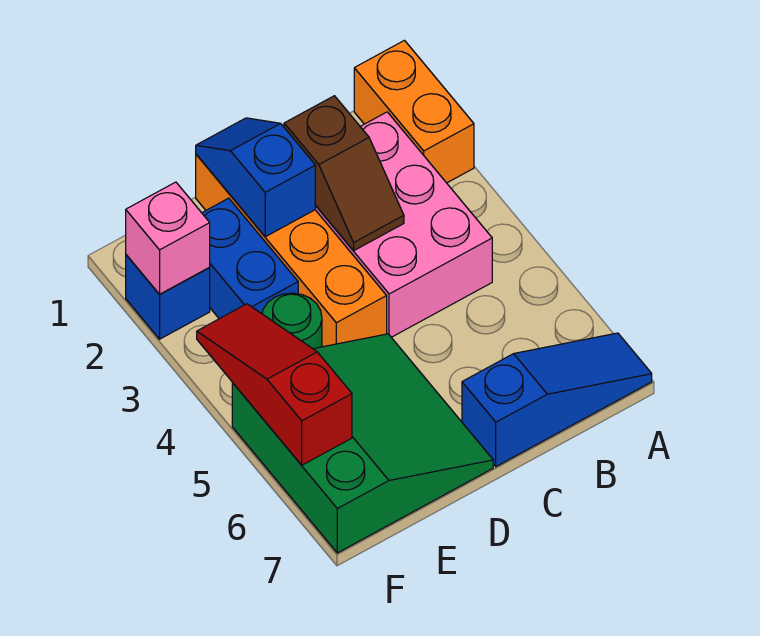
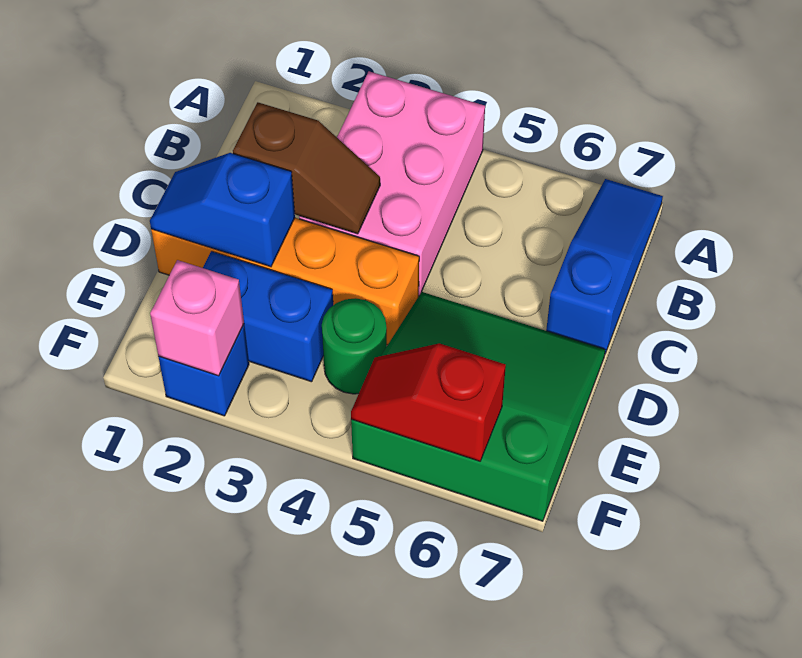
orange brick A1:A2 level 1 -> none
pink brick B2:C4 level 1 -> pink brick A3:C4 level 1
red slope F4:F6 level 2 top 6 -> red slope F5:F6 level 2 top 6

